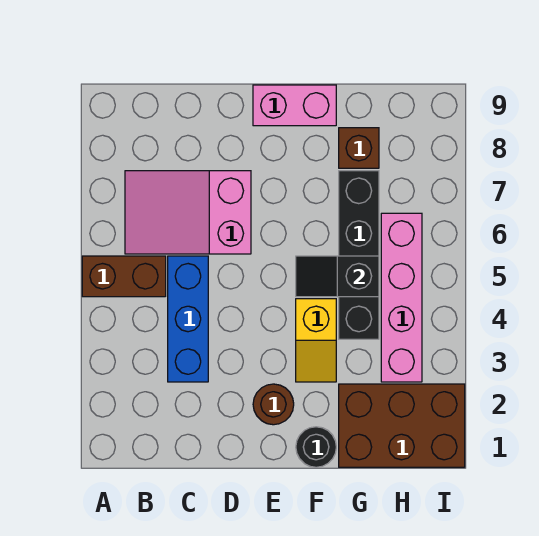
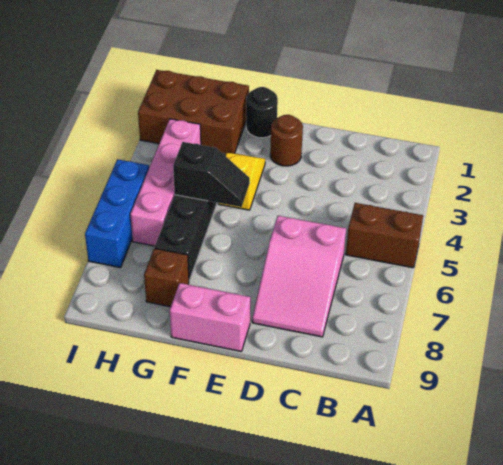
pink slope B6:D7 level 1 top D -> pink slope C6:D8 level 1 top 6
blue brick C3:C5 level 1 -> blue brick I5:I7 level 1

